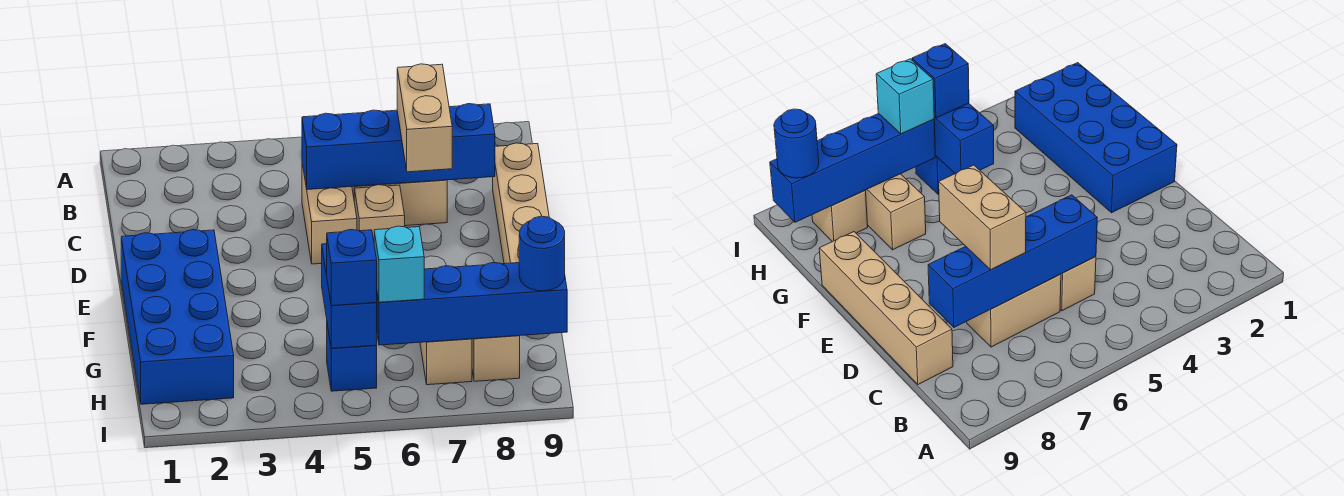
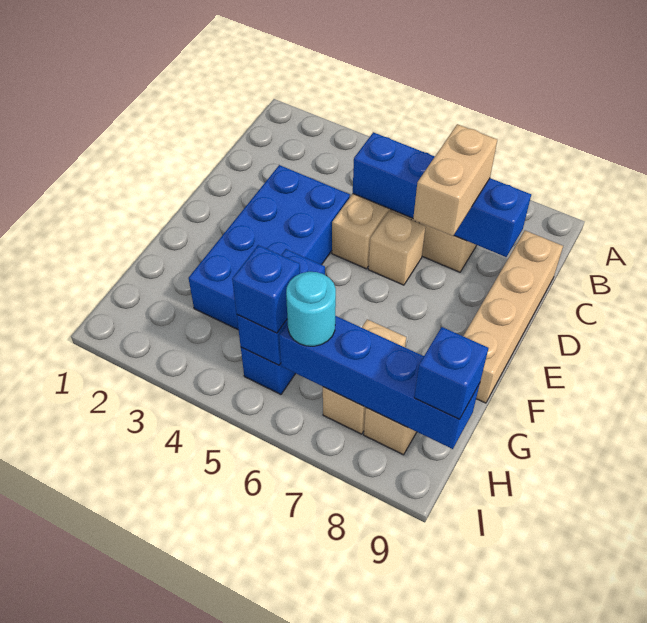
blue brick E1:H2 level 1 -> blue brick D3:G4 level 1
cyan brick H6 level 3 -> cyan round brick H6 level 3
blue round brick H9 level 3 -> blue brick H9 level 3

